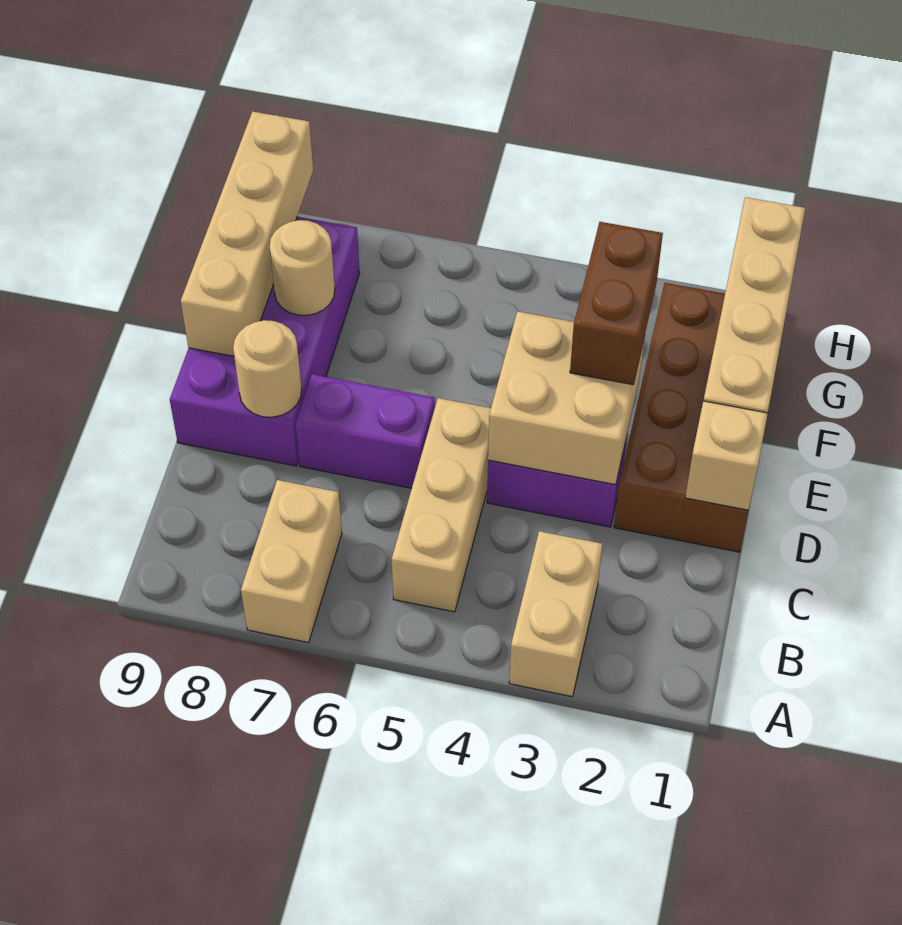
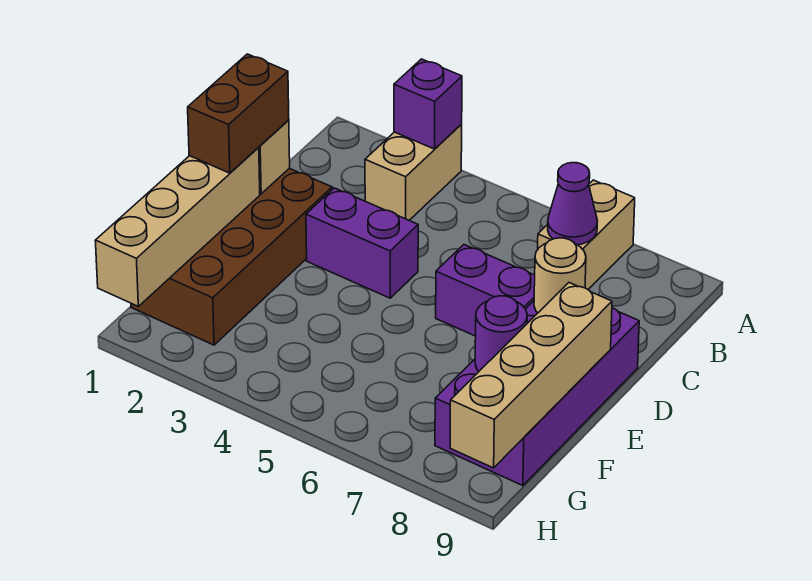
none -> purple brick A3 level 2
tan brick B5:D5 level 1 -> none
none -> purple cone B7 level 2
tan brick D3:E4 level 2 -> none
brown brick E3:F3 level 3 -> brown brick D1:E1 level 3
tan round brick F8 level 2 -> purple round brick F8 level 2

